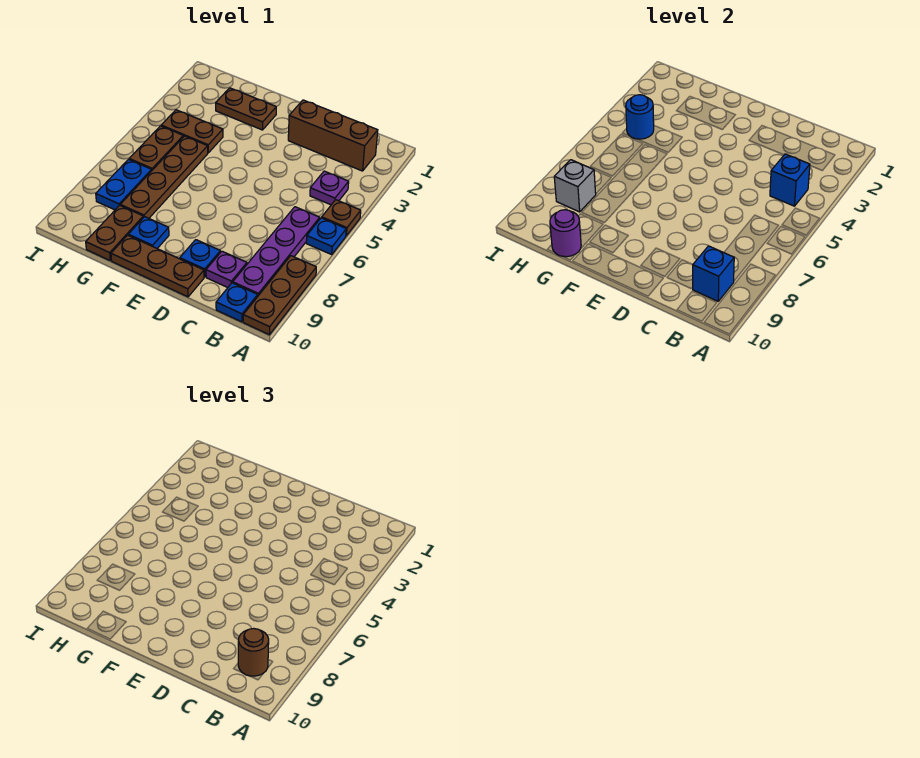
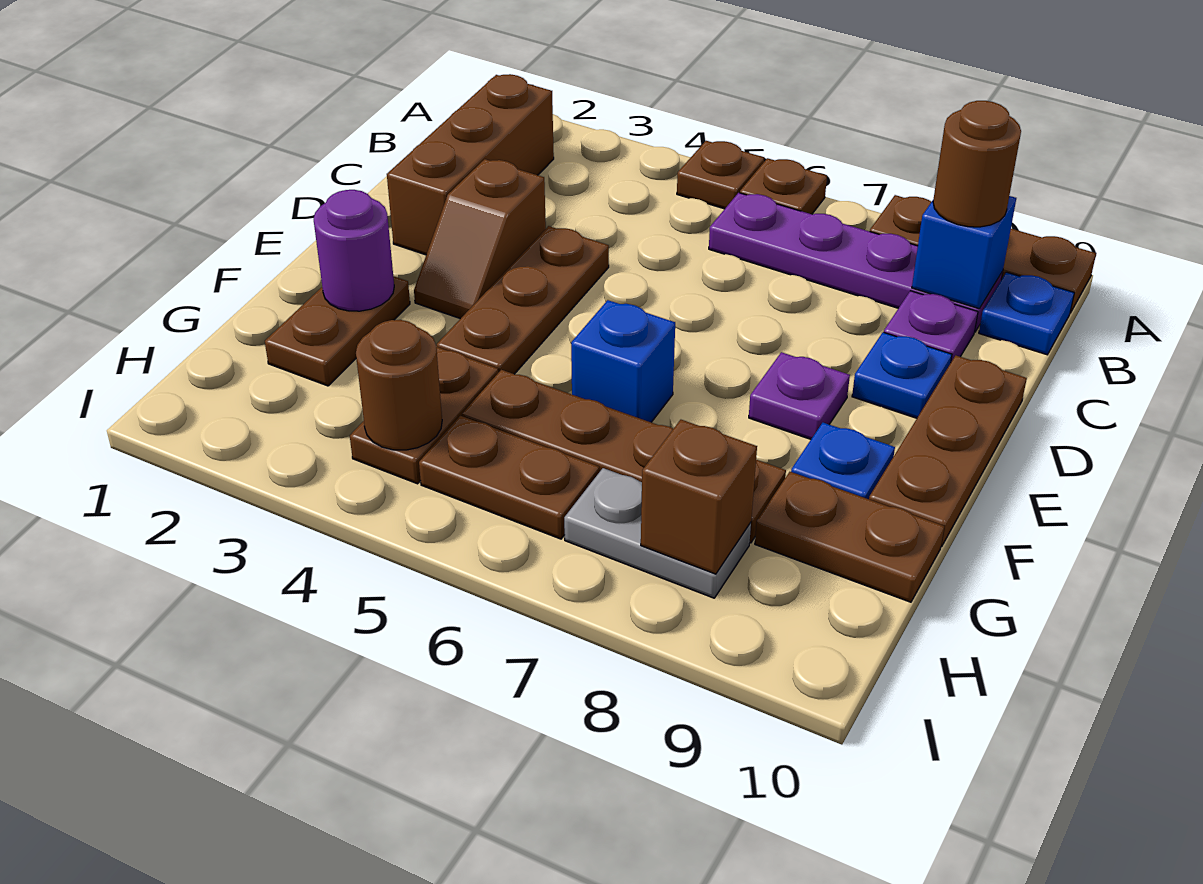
blue plate A6 level 1 -> brown plate A6 level 1
purple plate B4 level 1 -> purple plate E8 level 1
blue brick B4 level 2 -> blue brick F6 level 1
none -> brown slope D3:E3 level 1 top D
none -> brown plate D4:F4 level 1
purple round brick G10 level 2 -> purple round brick F2 level 2
blue round brick H4 level 2 -> brown round brick H4 level 2
blue plate H7:H8 level 1 -> grey plate H7:H8 level 1
grey brick H8 level 2 -> brown brick H8 level 2

